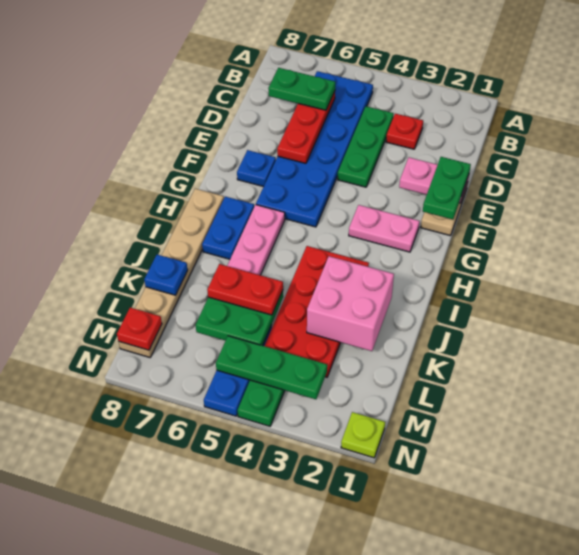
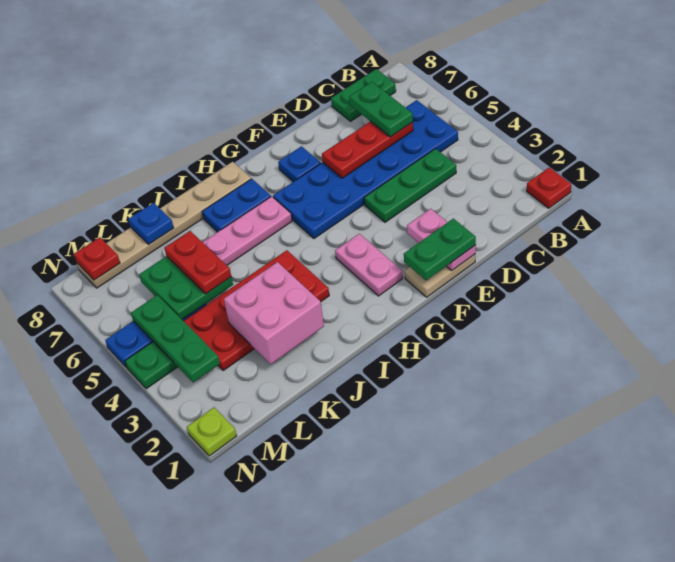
none -> green plate B8:C8 level 1
red plate C3 level 1 -> red plate A1 level 1

